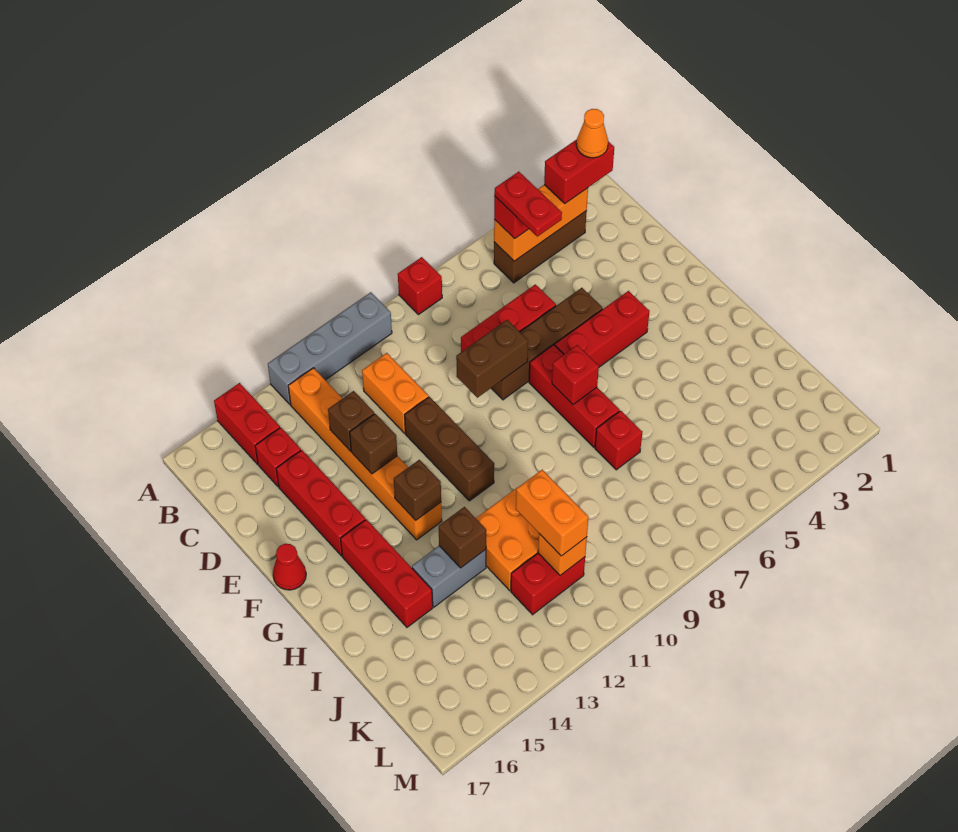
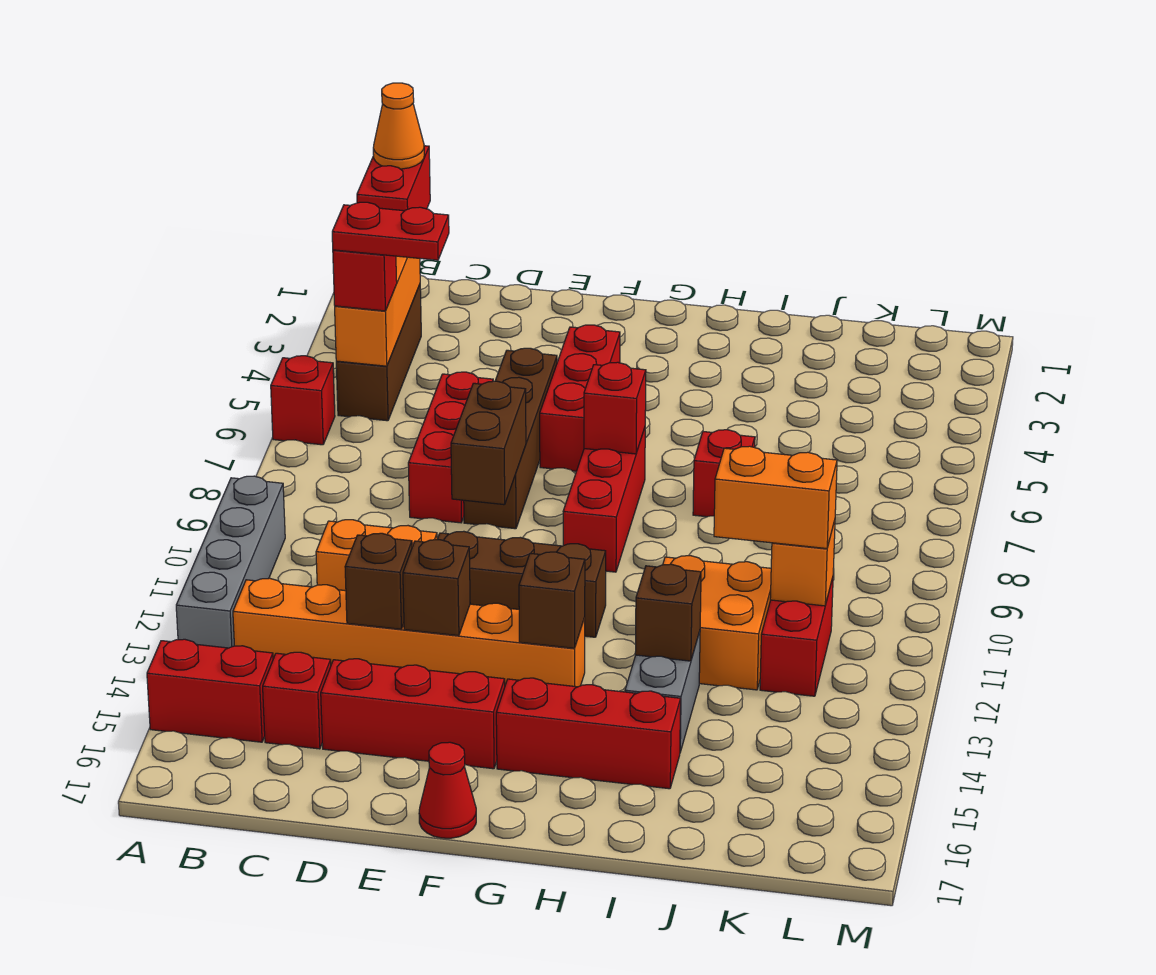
red brick A8 level 1 -> red brick A6 level 1
red brick F7:H7 level 1 -> red brick G7:G9 level 1

